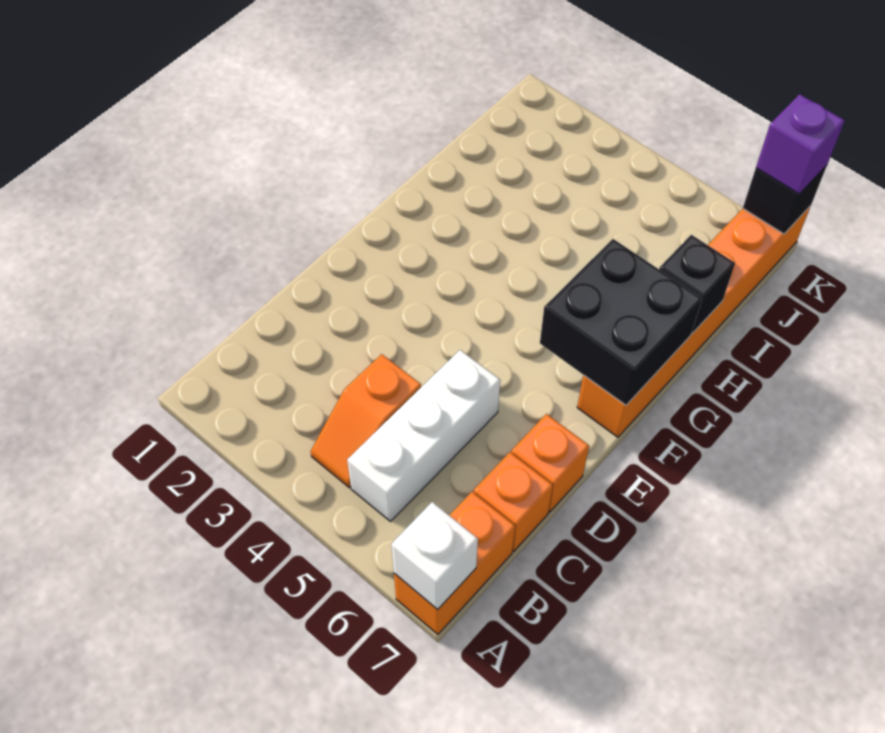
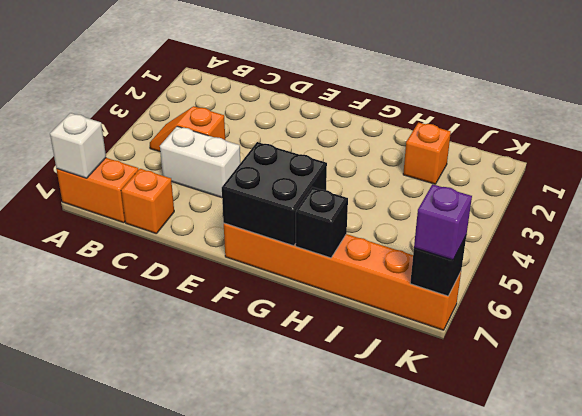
white brick B5:D5 level 1 -> white brick C5:D5 level 1
orange brick D7 level 1 -> orange brick I2 level 1

